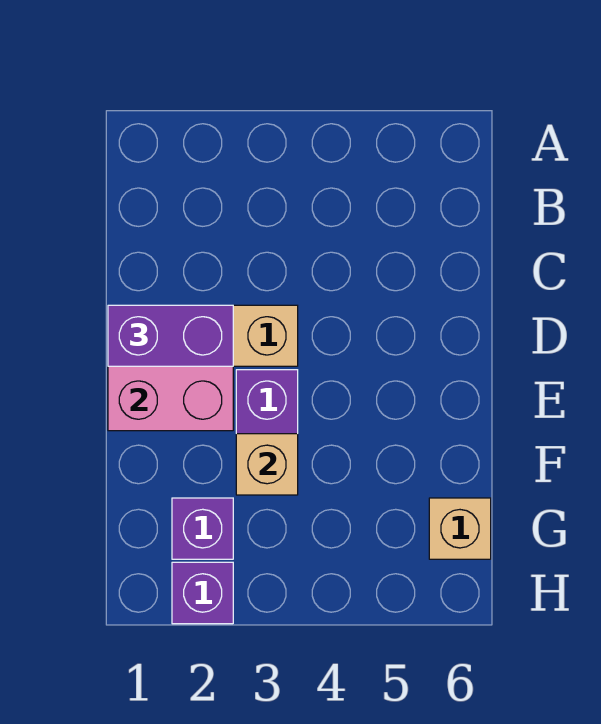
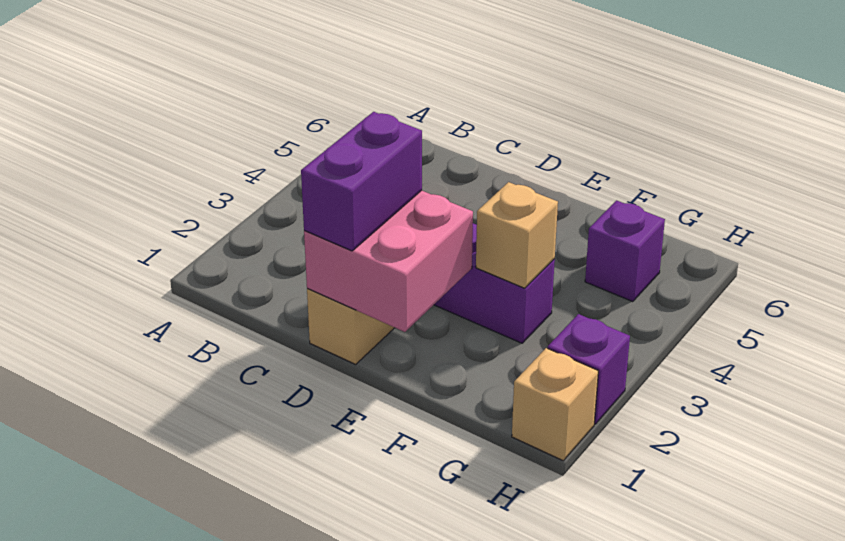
purple brick G2 level 1 -> purple brick G5 level 1
tan brick G6 level 1 -> tan brick H1 level 1

